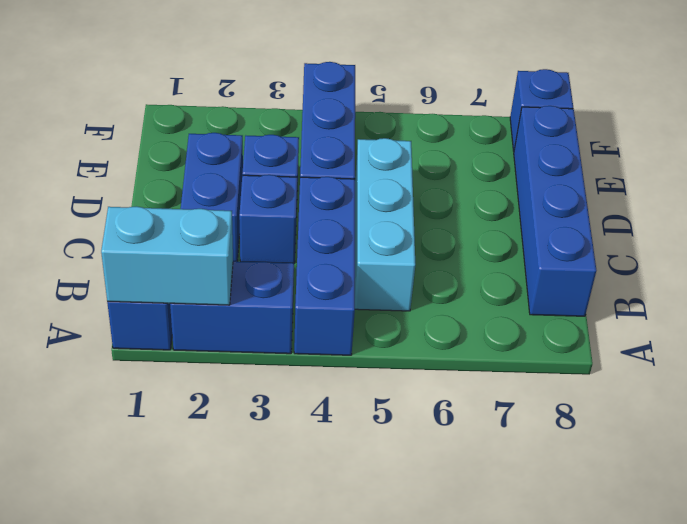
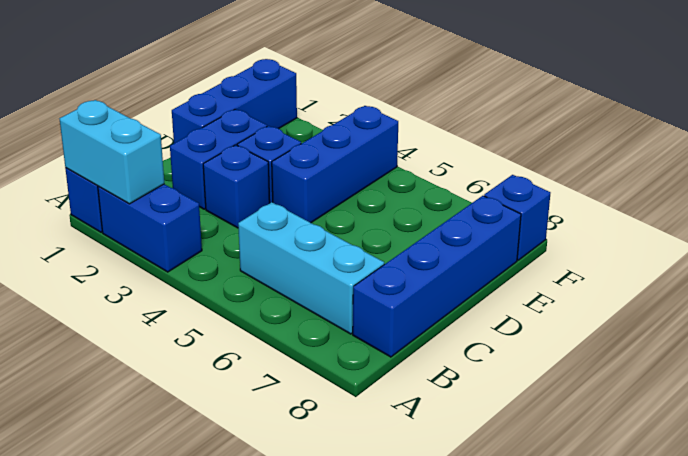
blue brick A4:C4 level 1 -> blue brick D1:F1 level 1
cyan brick B5:D5 level 1 -> cyan brick B5:B7 level 1

